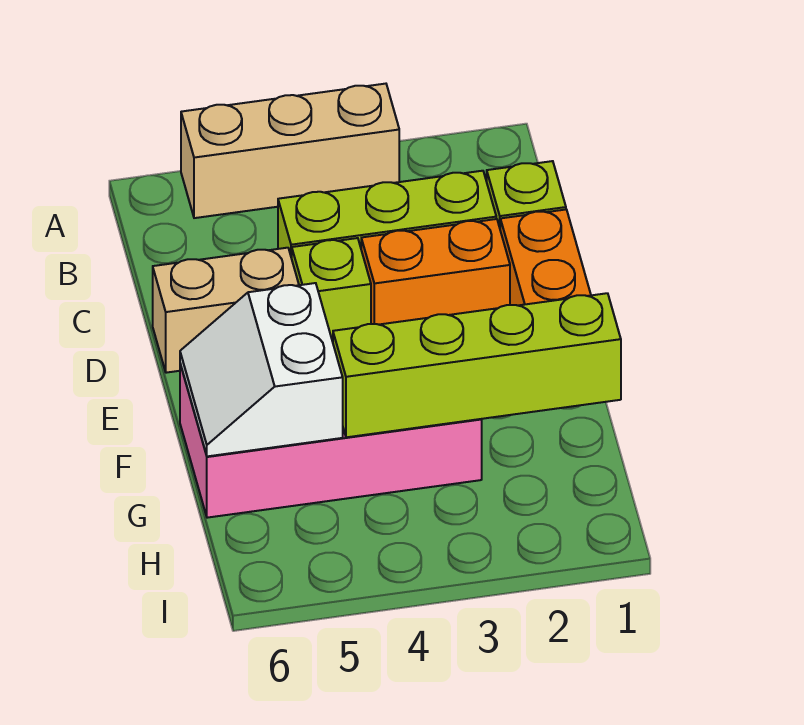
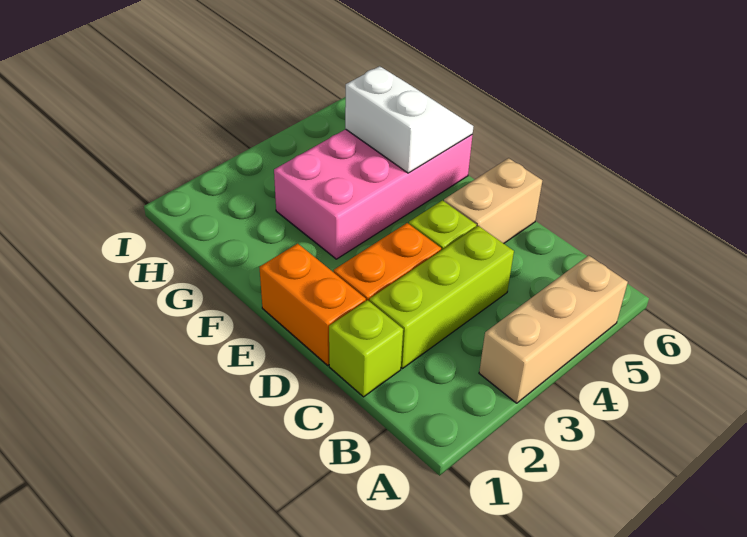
lime brick G1:G4 level 2 -> none

